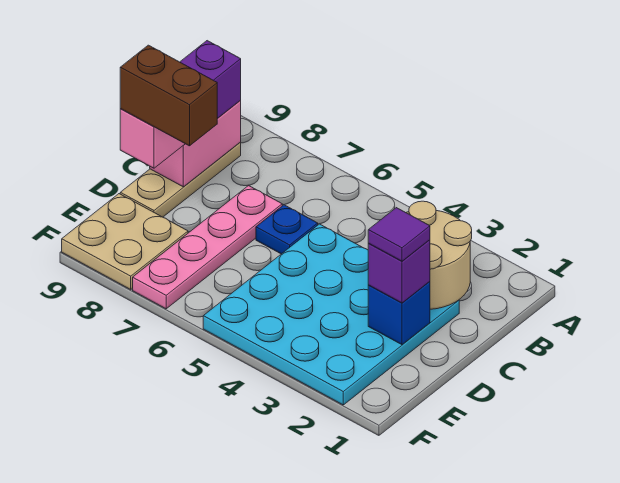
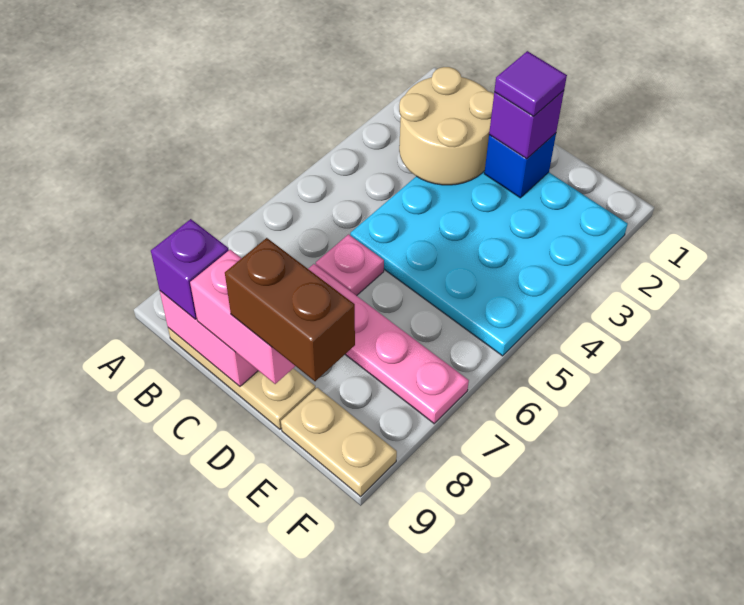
blue plate C6 level 1 -> pink plate C6 level 1
brown brick D8:D9 level 4 -> brown brick D9:E9 level 4
tan plate E8:F9 level 1 -> tan plate E9:F9 level 1

